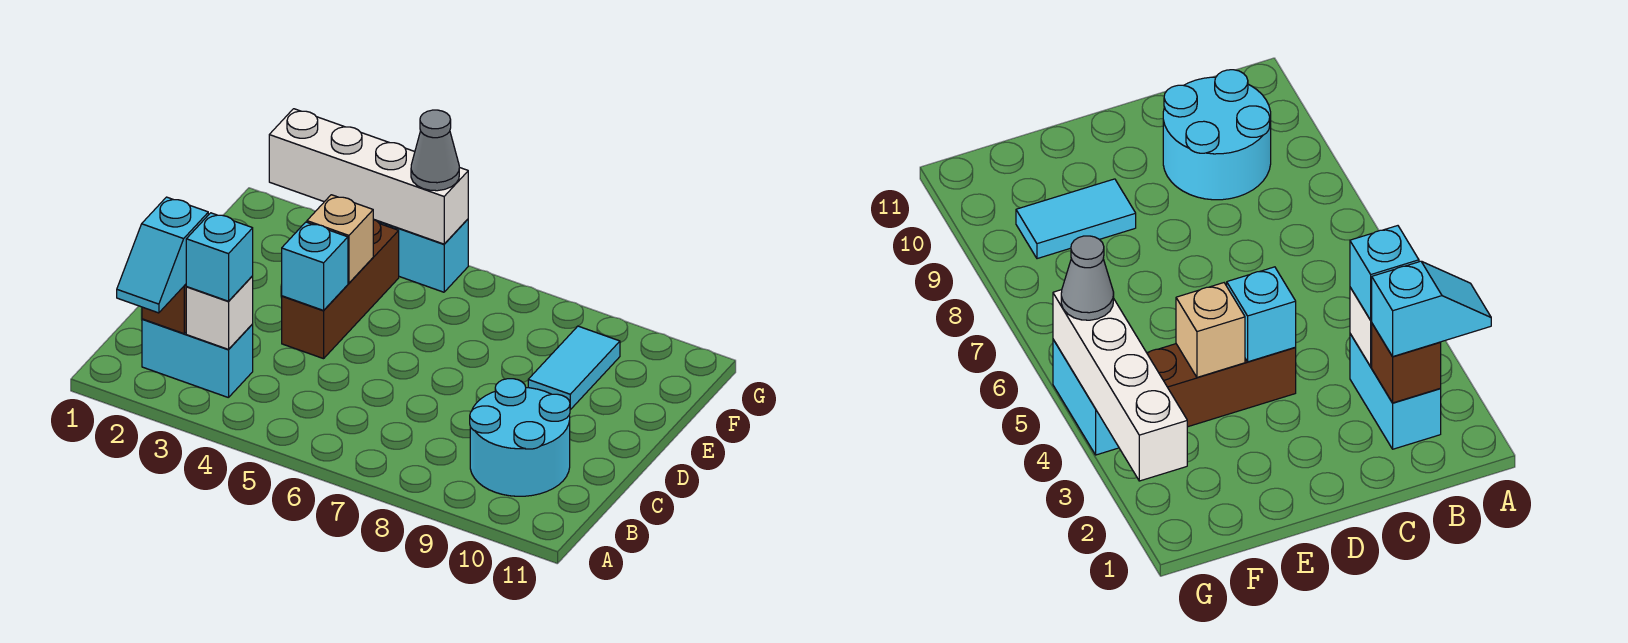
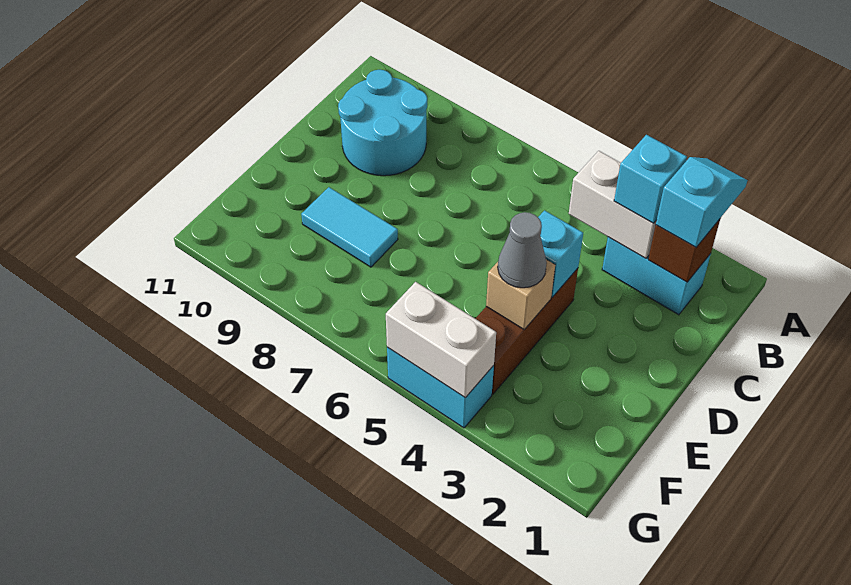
white brick B3 level 2 -> white brick B3:B4 level 2
cyan tile E9:F9 level 1 -> cyan tile E8:E9 level 1
white brick G2:G5 level 2 -> white brick G4:G5 level 2
grey cone G5 level 3 -> grey cone E4 level 3

